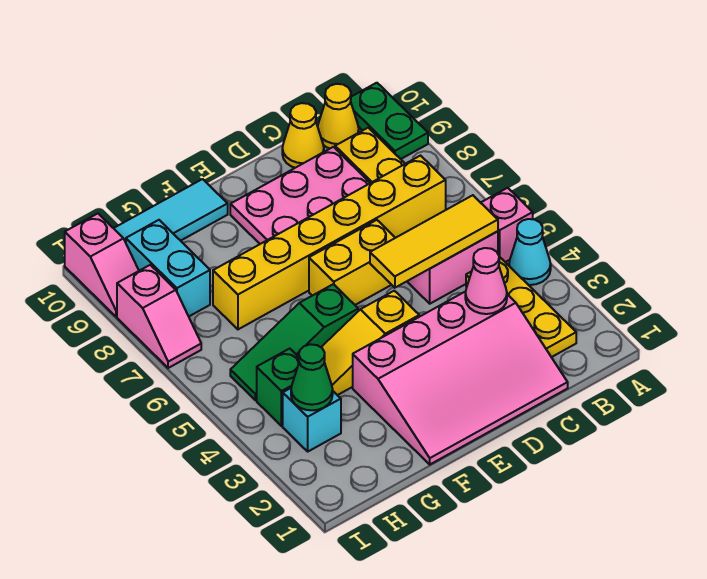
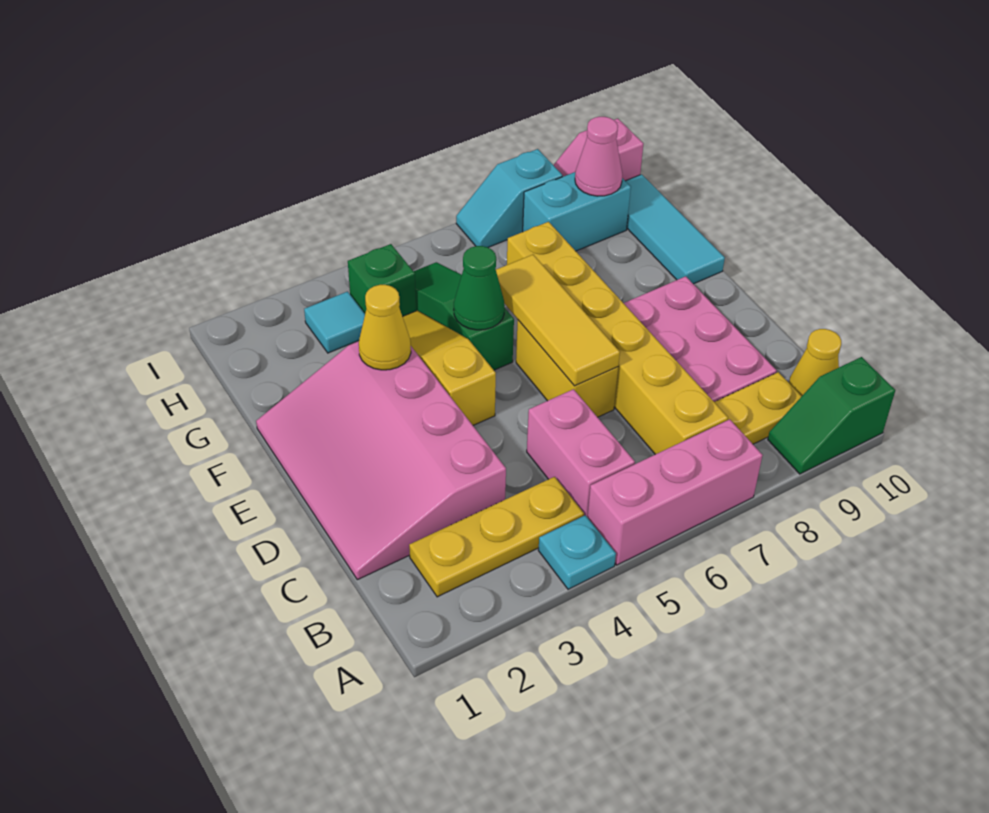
cyan cone A4 level 1 -> cyan plate A4 level 1
pink brick A5 level 1 -> pink brick A5:A7 level 1
green plate A9:A10 level 1 -> green slope A9:A10 level 1 top 10
yellow tile B5:D5 level 2 -> yellow tile D6:F6 level 2
pink cone C3 level 2 -> pink cone H9 level 2
yellow cone C10 level 1 -> yellow cone F3 level 2
cyan brick H3 level 1 -> cyan tile H3 level 1
green cone H3 level 2 -> green cone F5 level 2
pink slope I7:I8 level 1 top 8 -> cyan slope I7:I8 level 1 top 8

